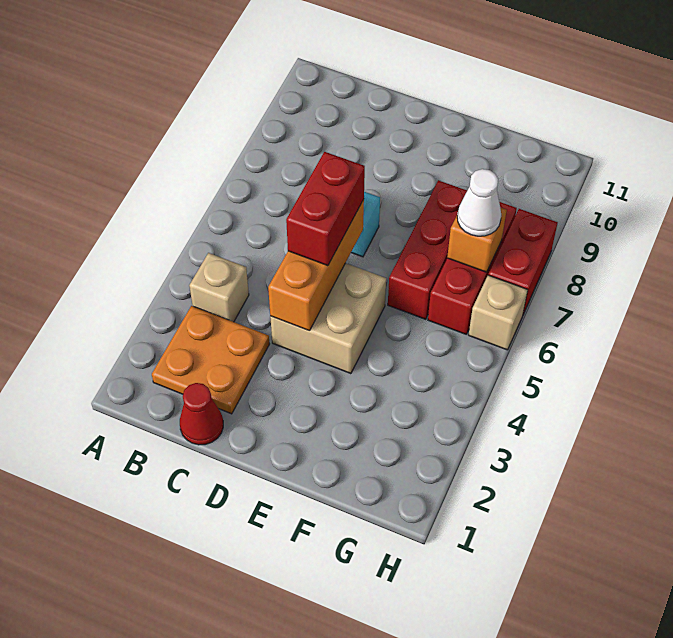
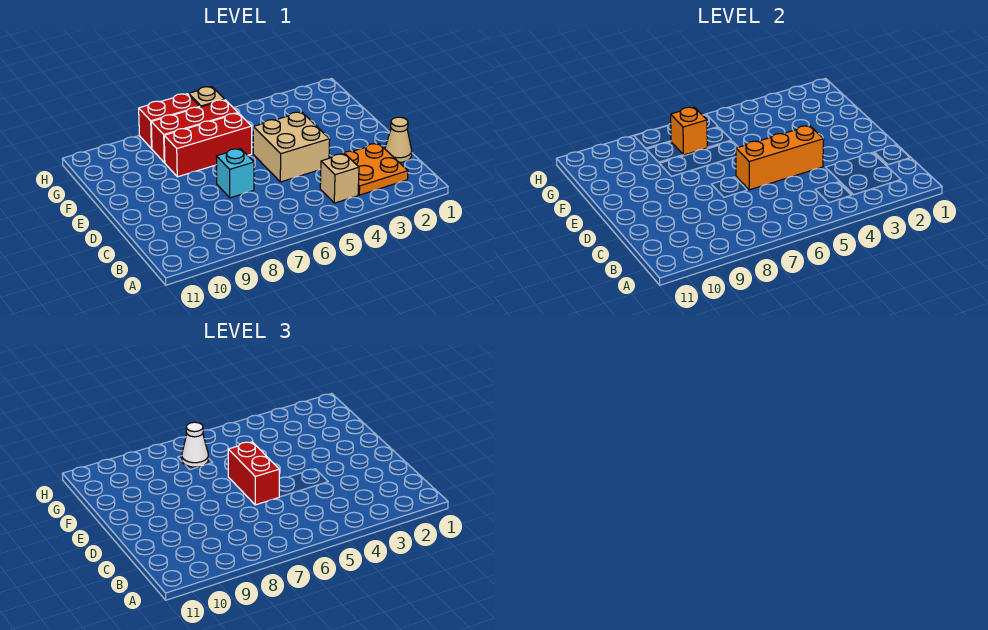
red cone C1 level 1 -> tan cone C1 level 1
red brick D5:D6 level 3 -> red brick D6:E6 level 3

